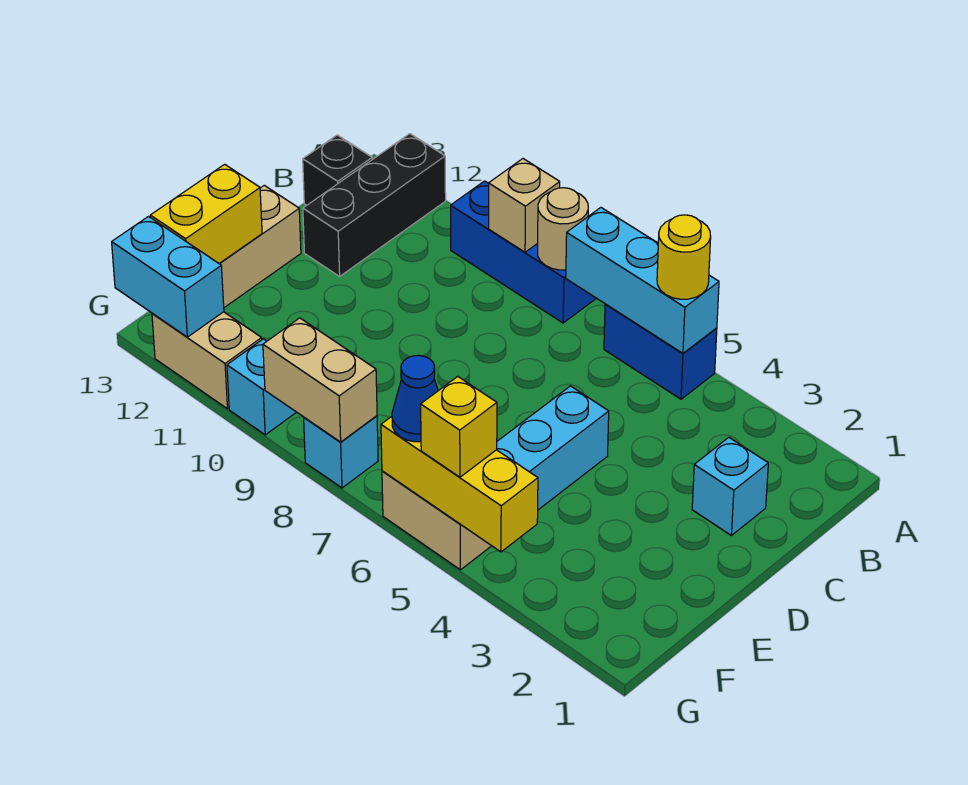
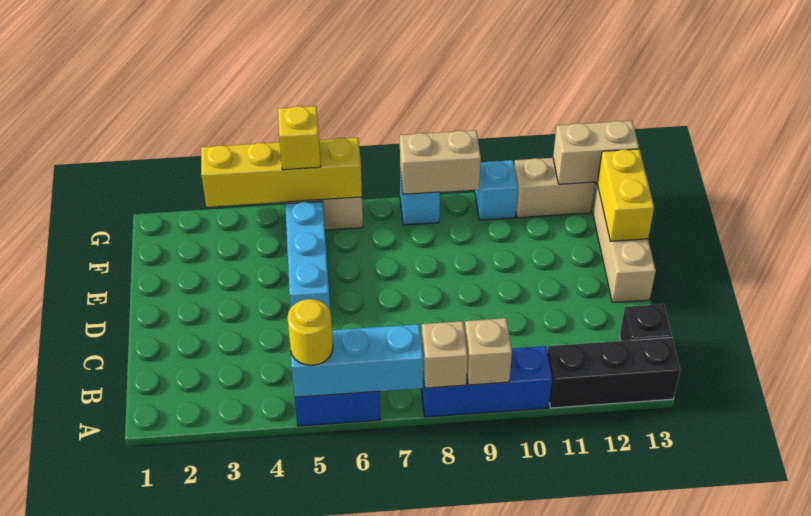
tan round brick A8 level 2 -> tan brick A8 level 2
black brick A12:C12 level 1 -> black brick A11:A13 level 1
cyan brick C2 level 1 -> none
yellow brick G4:G6 level 2 -> yellow brick G3:G6 level 2
blue cone G6 level 3 -> none
cyan brick G12:G13 level 2 -> tan brick G12:G13 level 2

